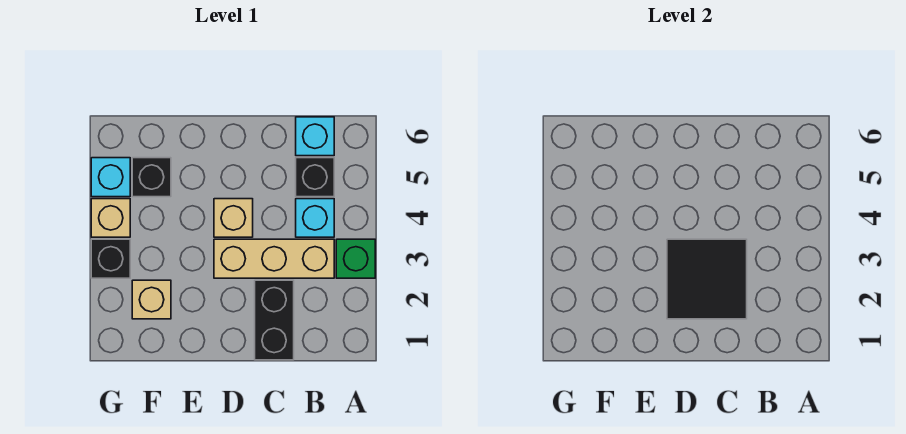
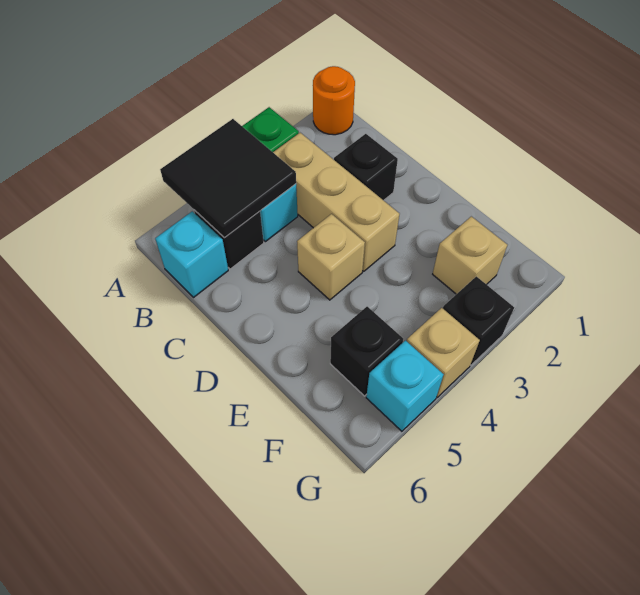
none -> orange round brick A1 level 1
black brick C1:C2 level 1 -> black brick C2 level 1
black tile C2:D3 level 2 -> black tile A4:B5 level 2

